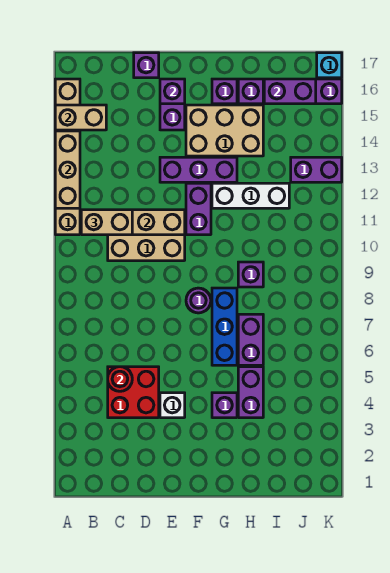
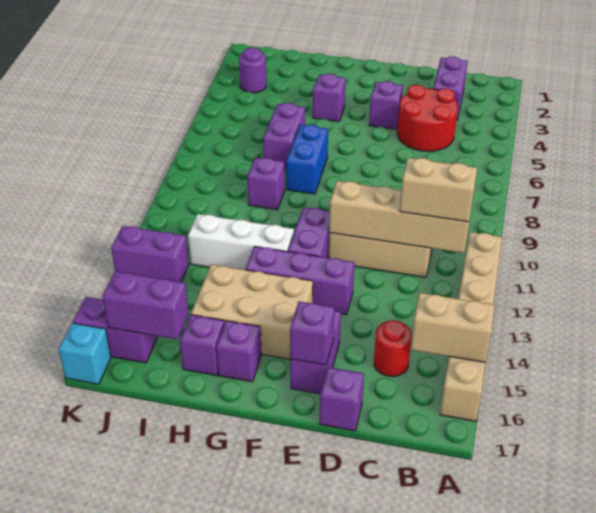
tan brick A12:A14 level 2 -> none
red brick C4:D5 level 1 -> red round brick C4:D5 level 1
red round brick C5 level 2 -> red round brick C15 level 1
white brick E4 level 1 -> purple brick E4 level 1
purple round brick F8 level 1 -> purple round brick J3 level 1
blue brick G6:G8 level 1 -> blue brick G7:G8 level 1
purple brick H4:H5 level 1 -> purple brick C2:C3 level 1

